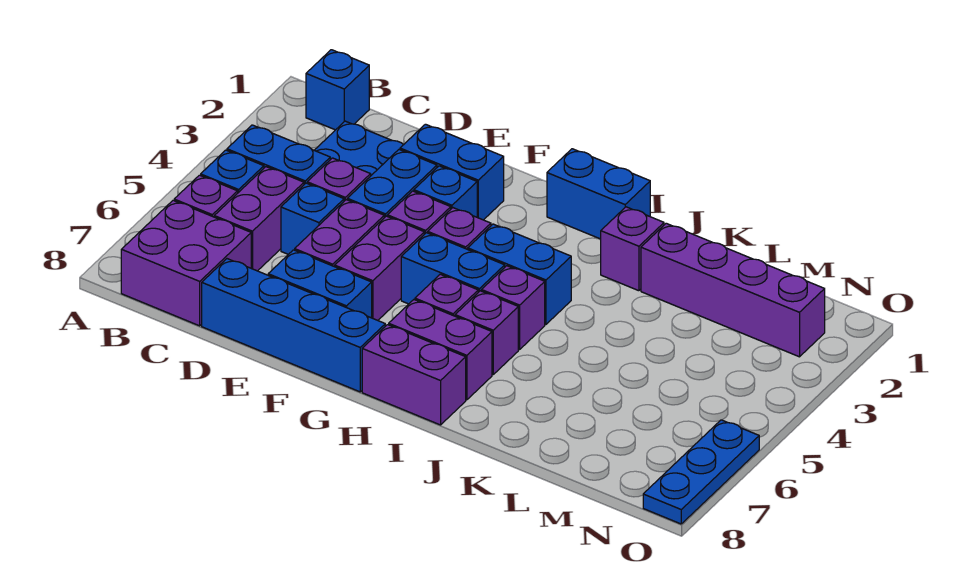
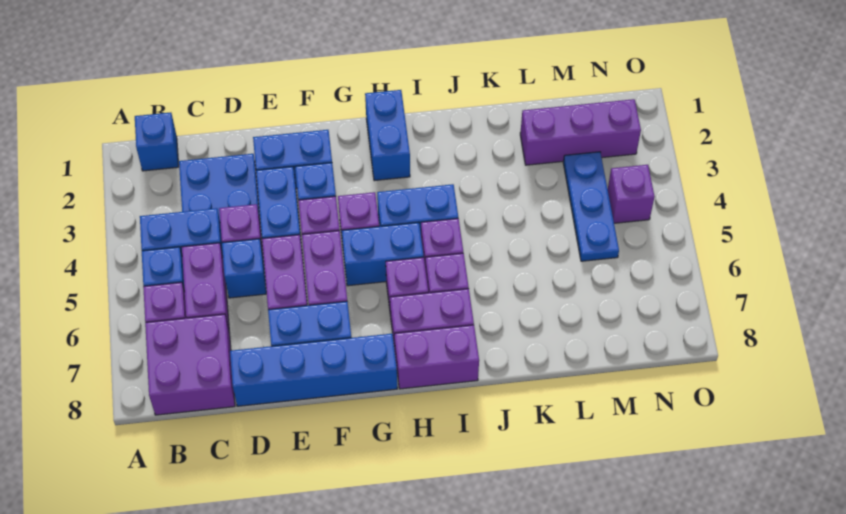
blue brick H1:I1 level 1 -> blue brick H1:H2 level 1
purple brick J2 level 1 -> purple brick N4 level 1
purple brick K2:N2 level 1 -> purple brick L2:N2 level 1
blue plate O6:O8 level 1 -> blue plate M3:M5 level 1

